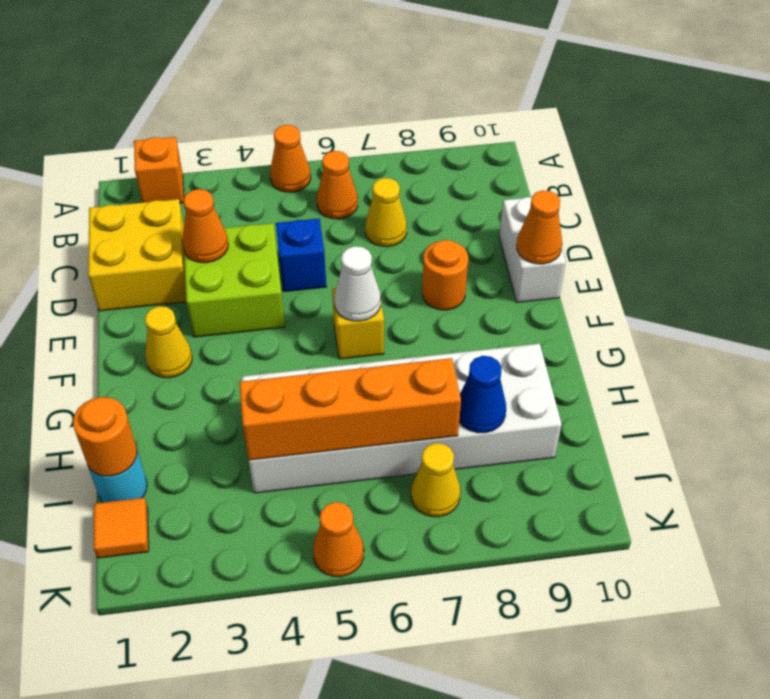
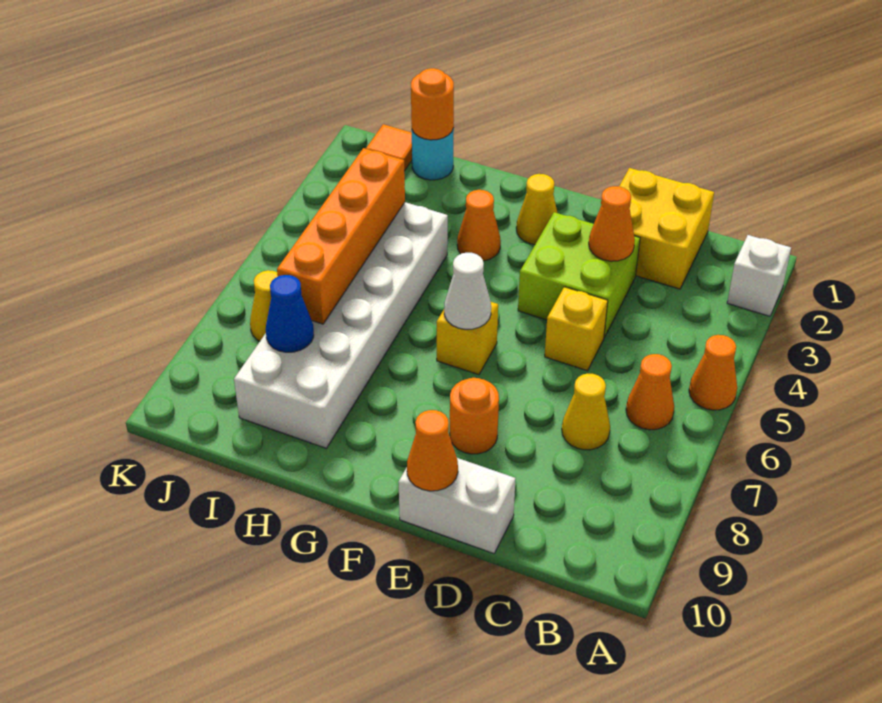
orange brick A2 level 1 -> white brick A2 level 1
blue brick D5 level 1 -> yellow brick D5 level 1
orange cone K5 level 1 -> orange cone G3 level 1

